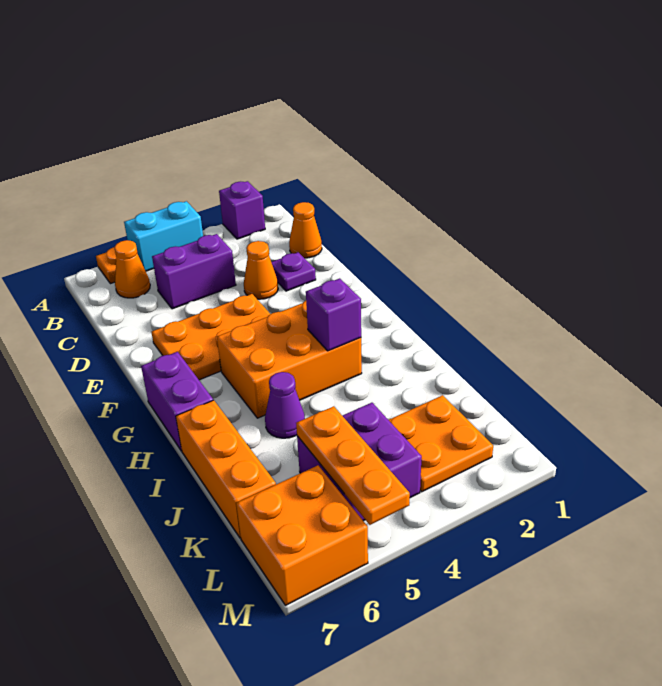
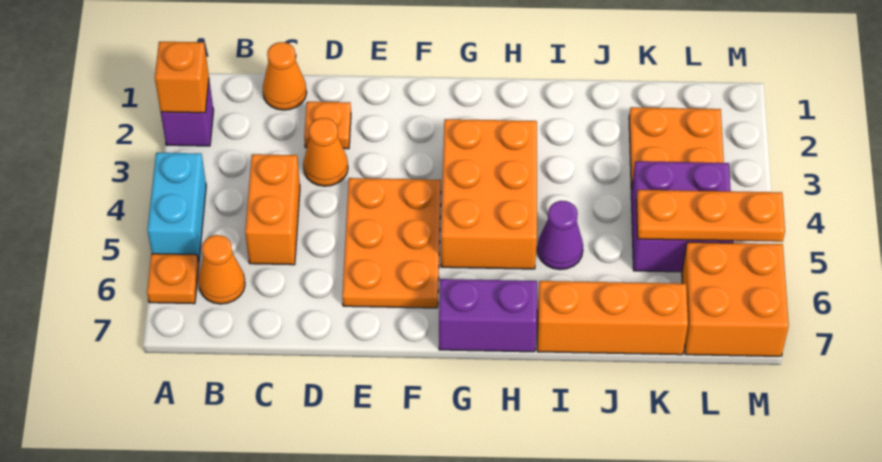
none -> orange brick A2 level 2
purple brick C4:C5 level 1 -> orange brick C4:C5 level 1
purple plate D2 level 1 -> orange plate D2 level 1
purple brick H3 level 2 -> none

